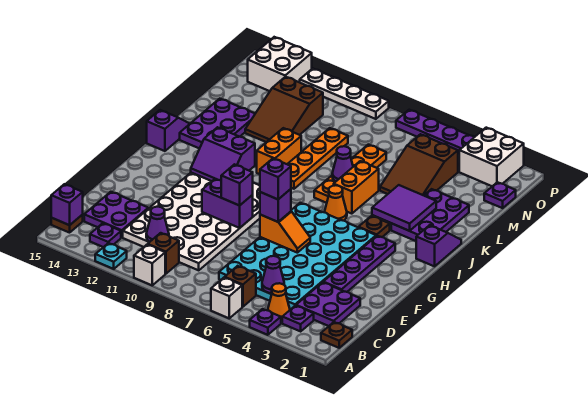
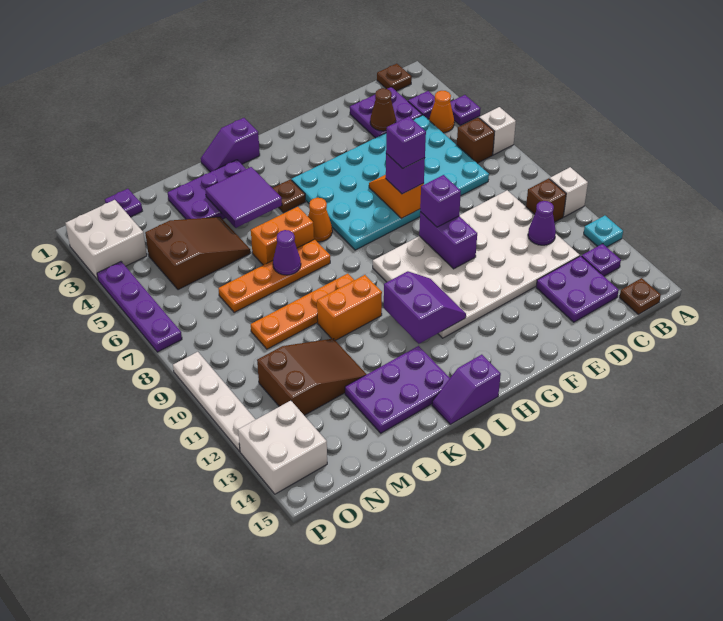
purple brick B15 level 2 -> none
purple cone C5 level 2 -> none
none -> brown cone D3 level 2
purple plate E3:H3 level 1 -> none

